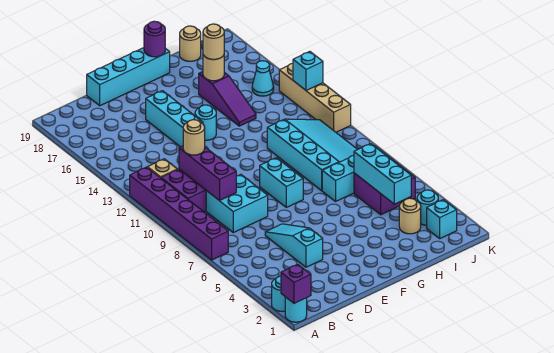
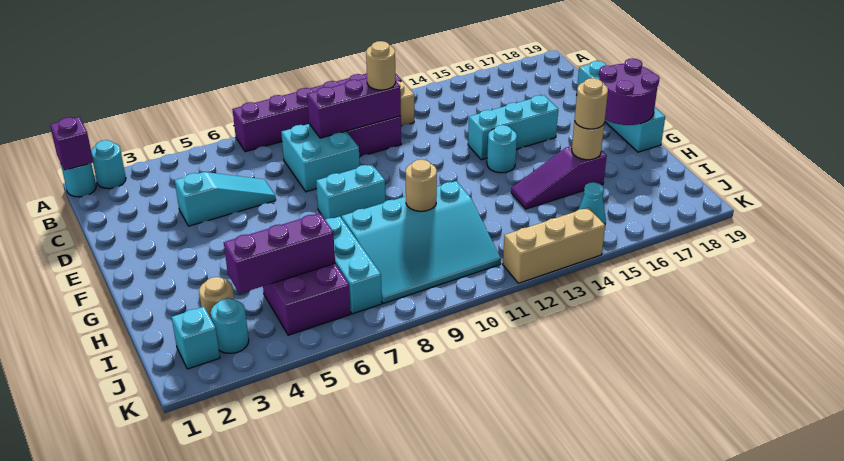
purple round brick G19 level 2 -> purple round brick F18:G19 level 2
cyan brick I4:I6 level 2 -> purple brick I4:I6 level 2
tan round brick I19 level 1 -> tan round brick H10 level 2
tan brick K11:K14 level 1 -> tan brick K12:K14 level 1
cyan brick K13 level 2 -> none

